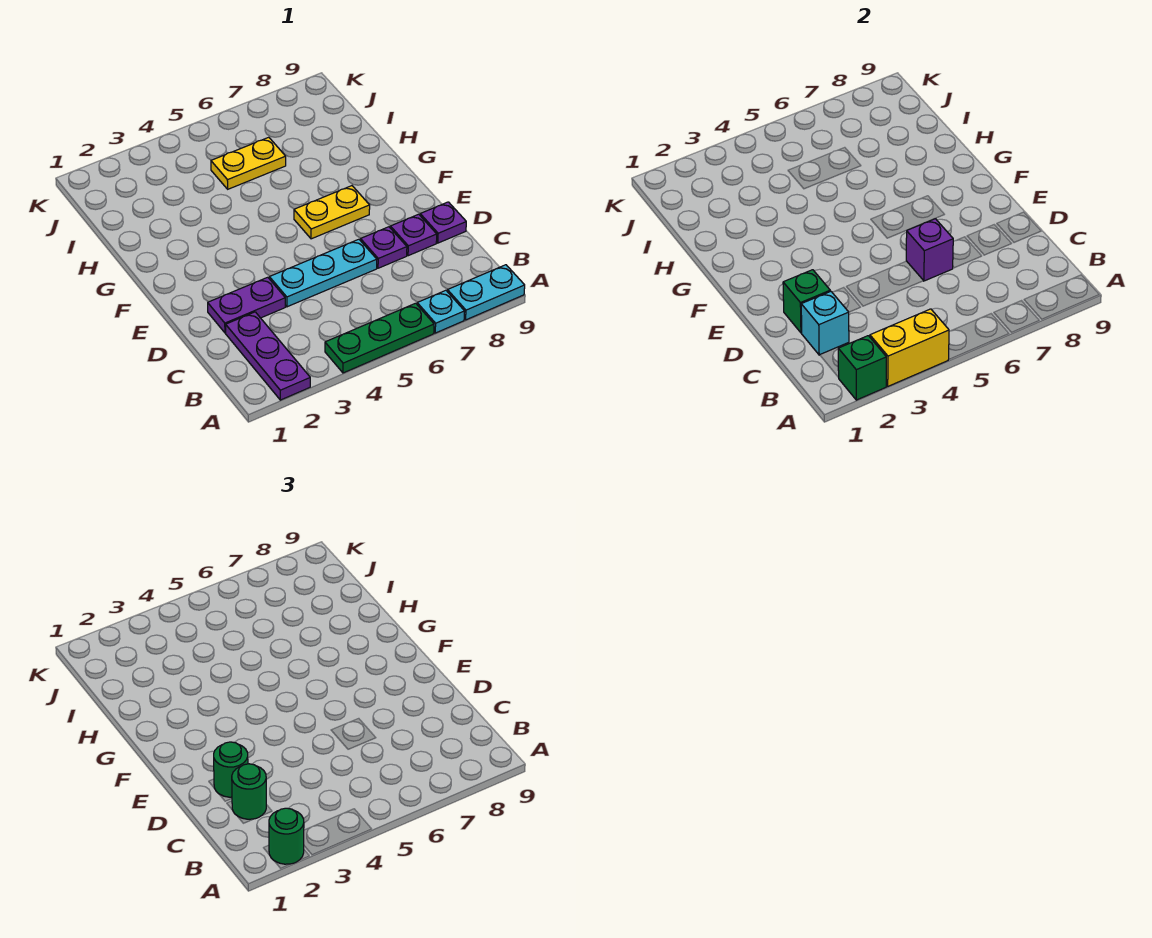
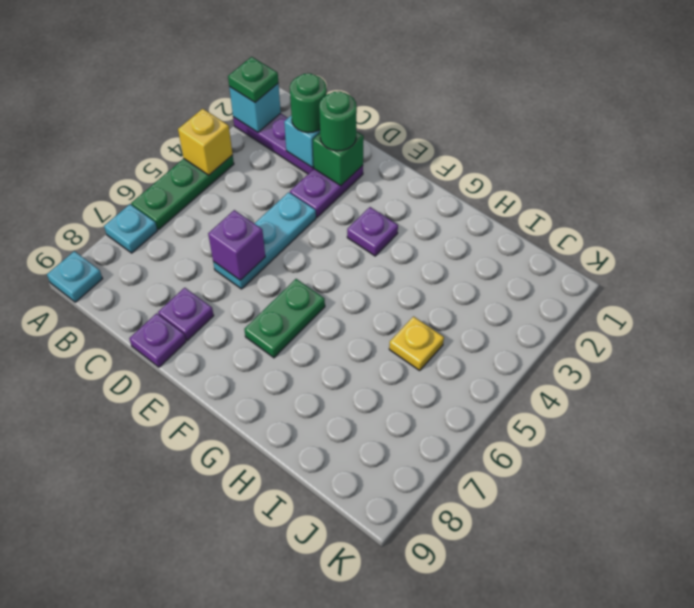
green brick A2 level 2 -> cyan brick A2 level 2
green round brick A2 level 3 -> green plate A2 level 3
yellow brick A3:A4 level 2 -> yellow brick A4 level 2
cyan plate A8:A9 level 1 -> cyan plate A9 level 1
purple plate D7 level 1 -> purple plate F3 level 1
yellow plate F6:F7 level 1 -> green plate F6:F7 level 1
yellow plate I5:I6 level 1 -> yellow plate I5 level 1

